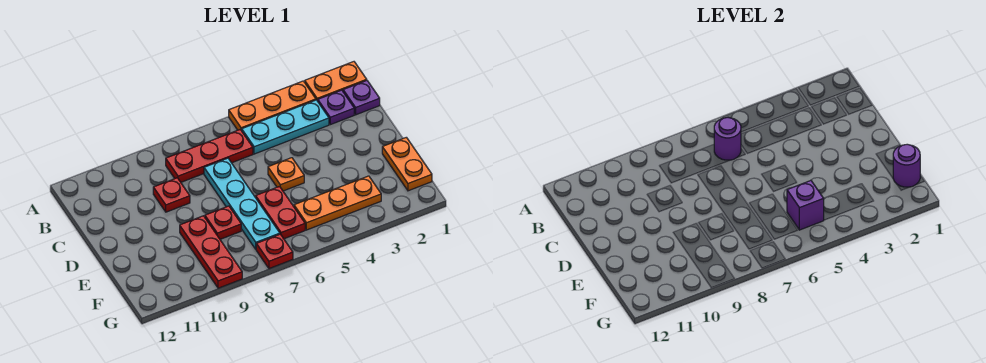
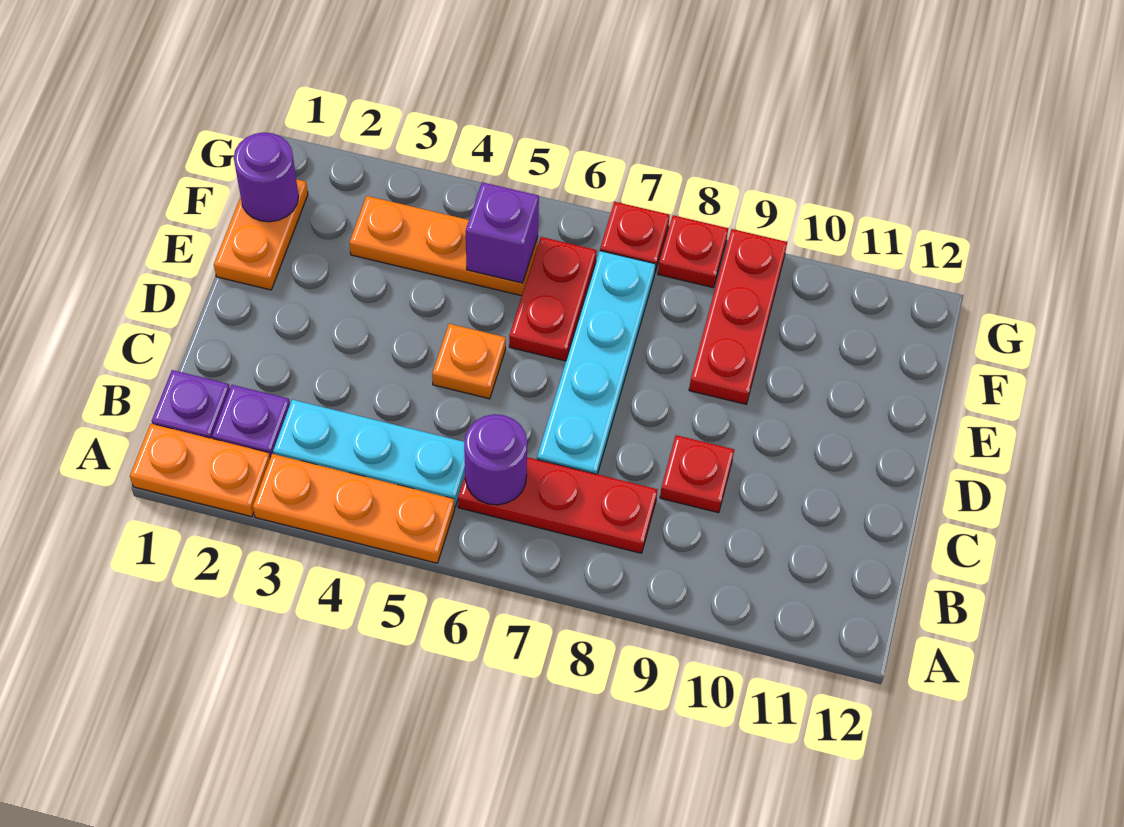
red plate E8 level 1 -> red plate G8 level 1

